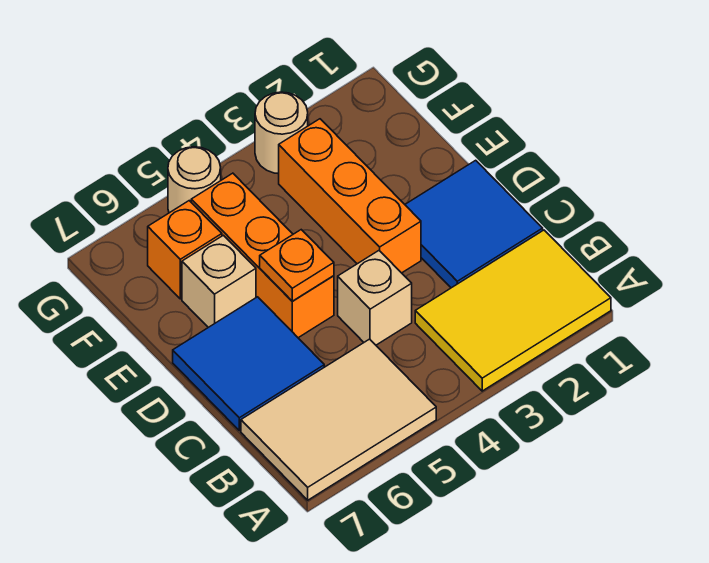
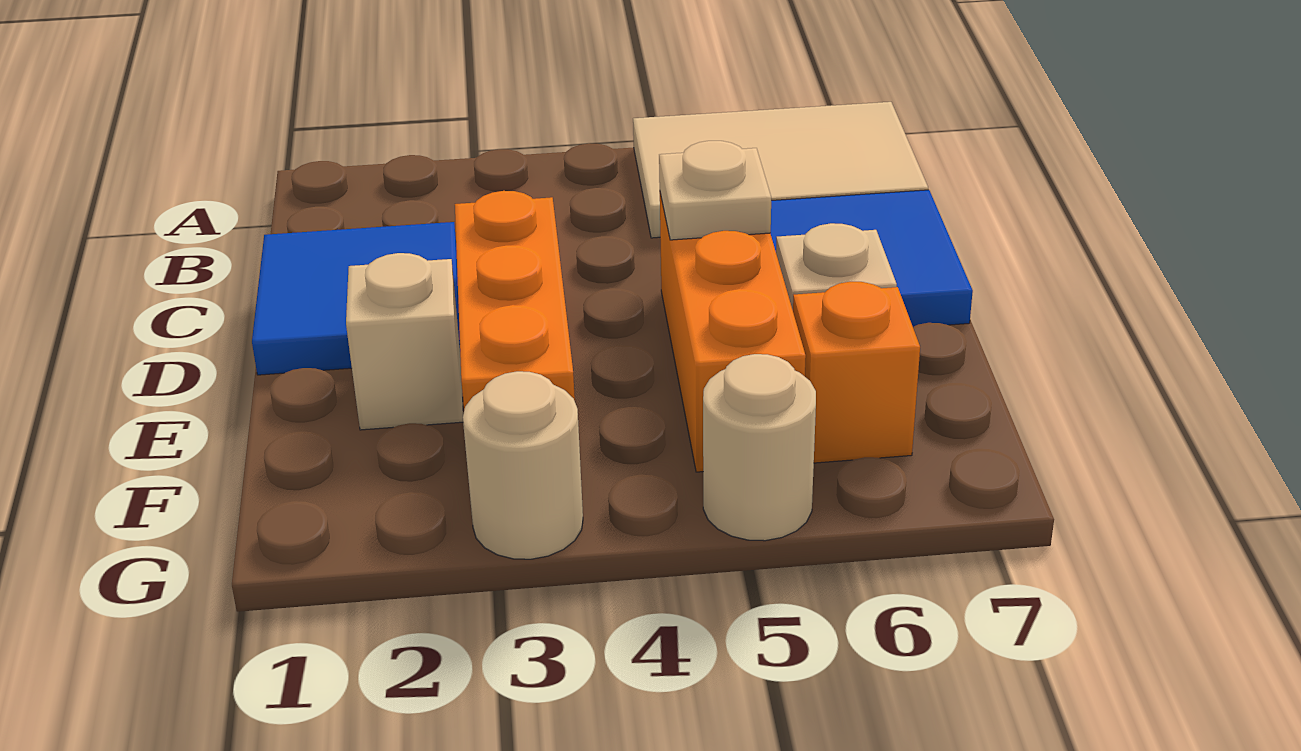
yellow tile A1:B3 level 1 -> none
tan brick C4 level 1 -> tan brick E2 level 1
orange plate D5 level 2 -> tan plate D5 level 2

